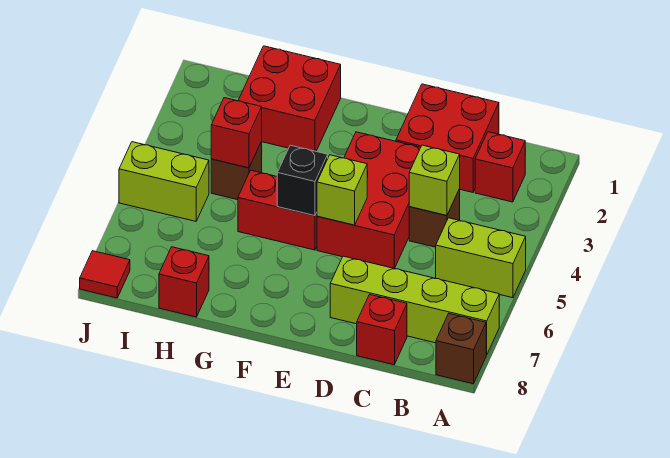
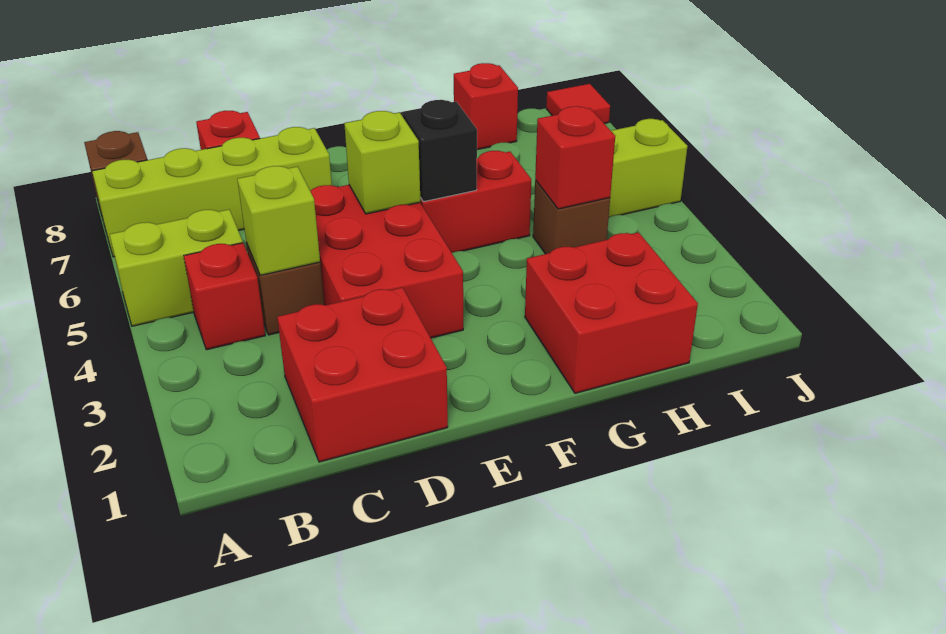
red brick B2 level 1 -> red brick B4 level 1

